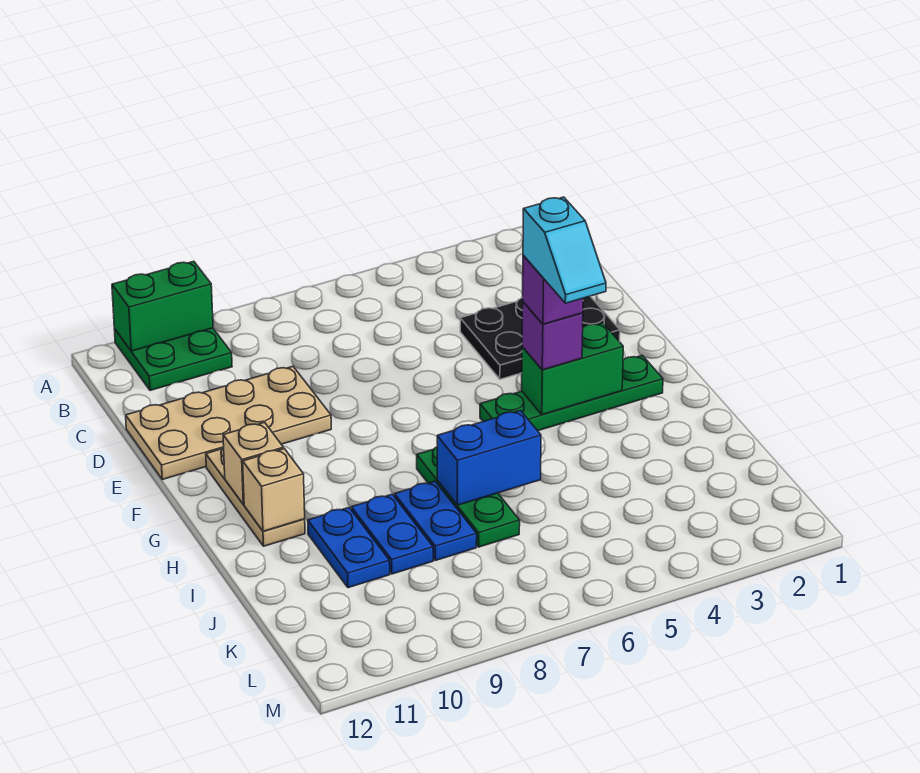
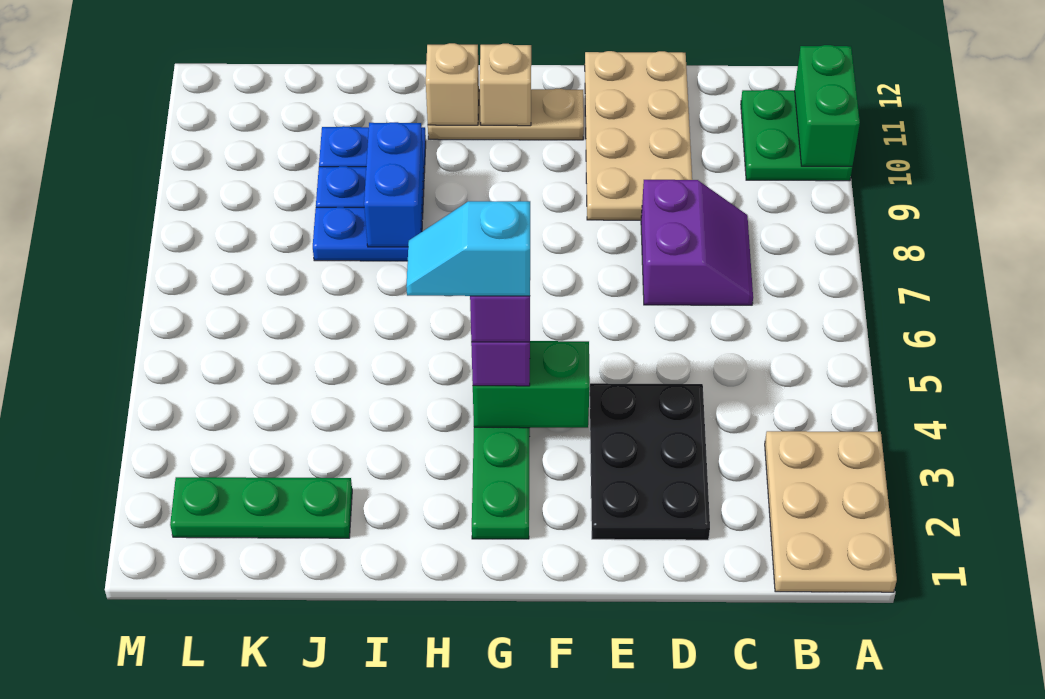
none -> tan plate A1:B3 level 1
none -> purple slope C7:D8 level 1 top D
green brick G3:G4 level 2 -> green brick F4:G4 level 2
green plate H7:J7 level 1 -> green plate J2:L2 level 1
blue brick I6:I7 level 2 -> blue brick I8:I9 level 2

